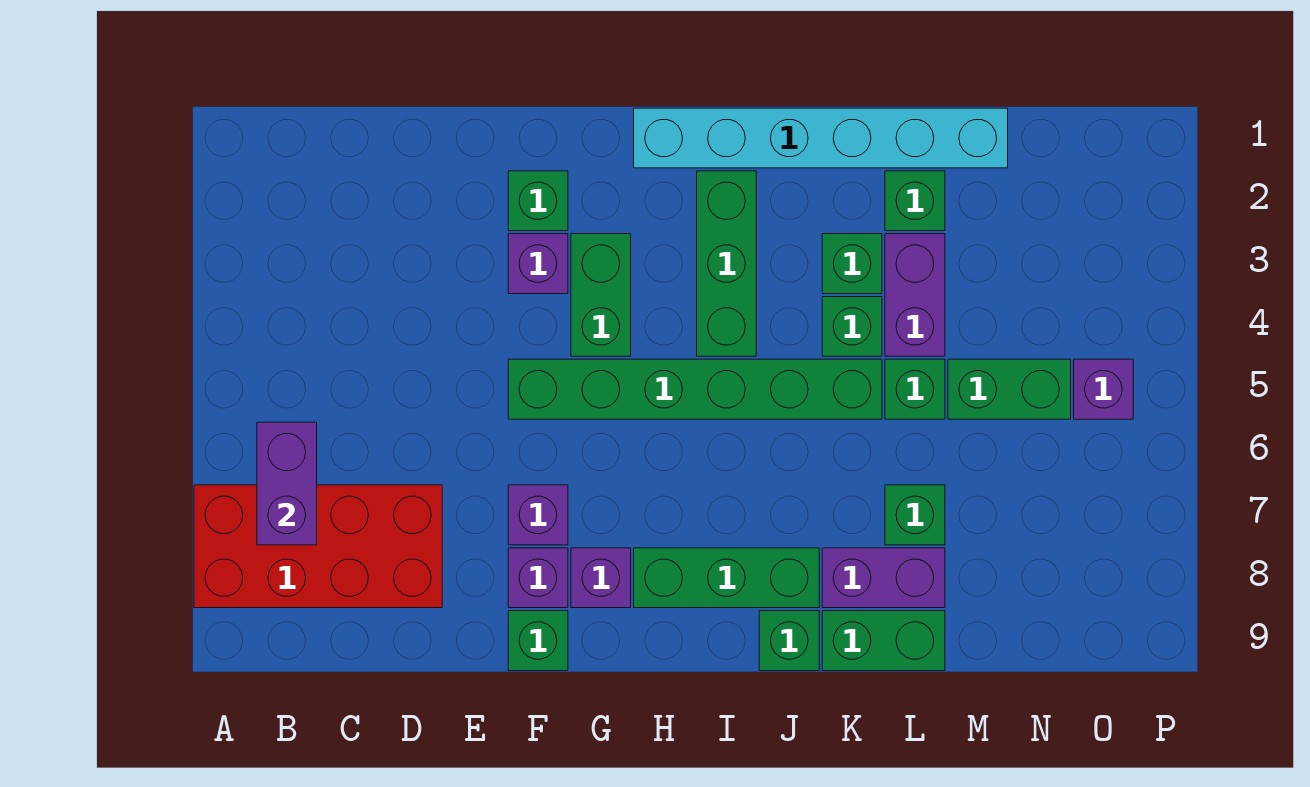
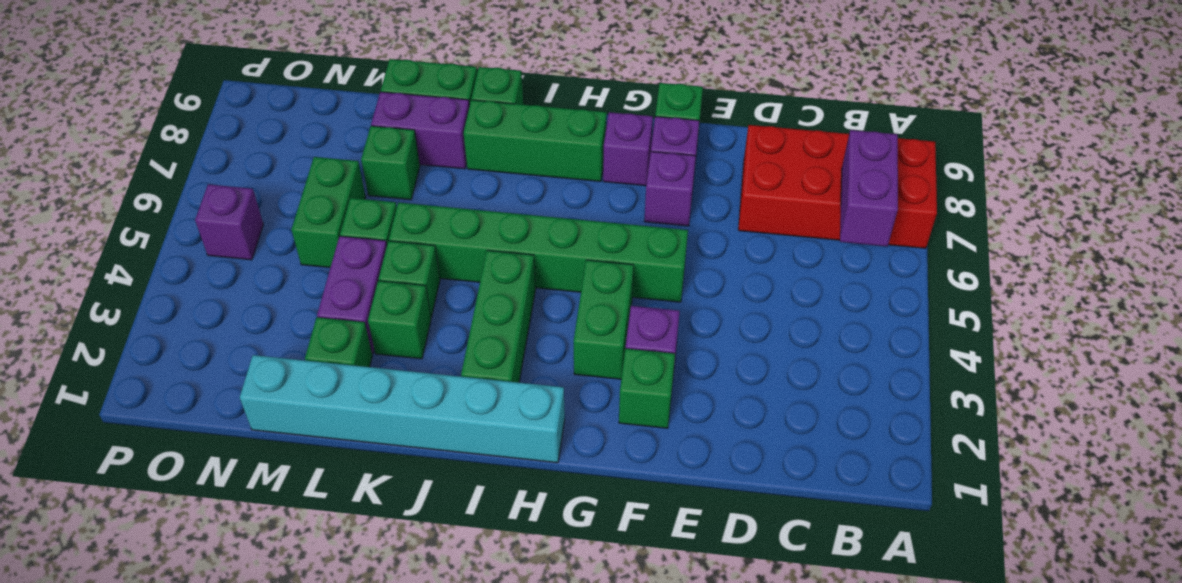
green brick M5:N5 level 1 -> green brick M5:M6 level 1

